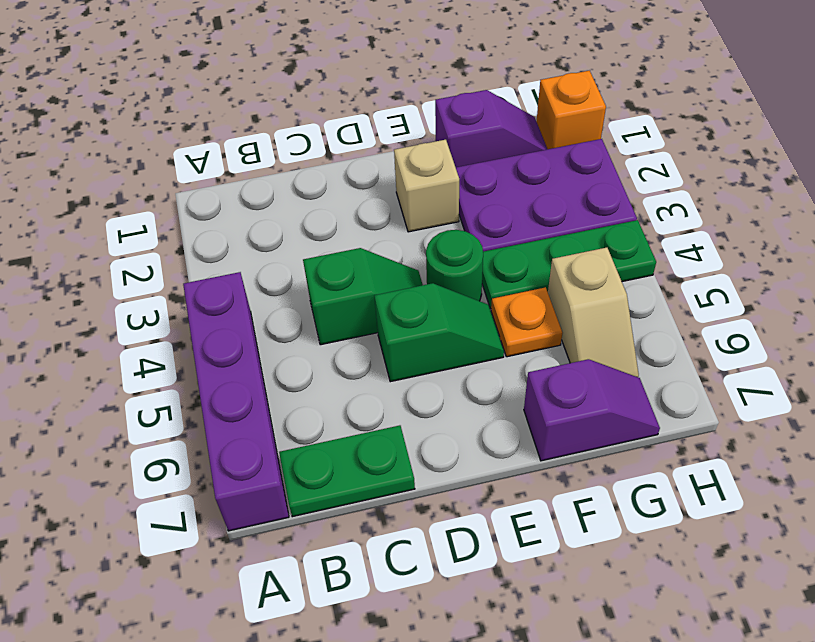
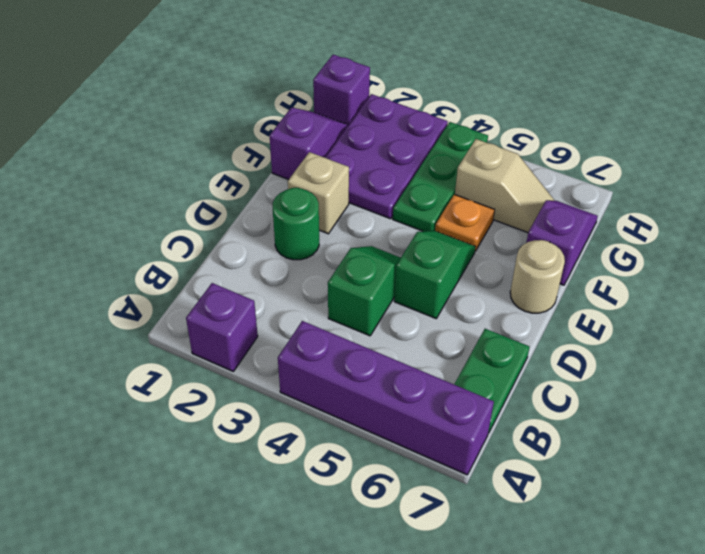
none -> purple brick A2 level 1
green round brick E4 level 1 -> green round brick D2 level 1
none -> tan round brick E7 level 1
orange brick H1 level 1 -> purple brick H1 level 1

